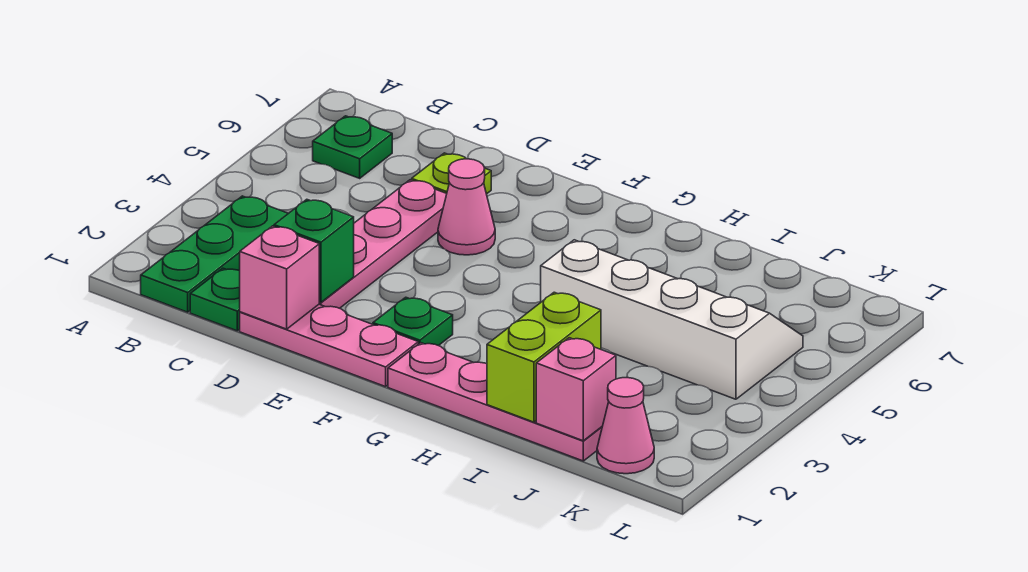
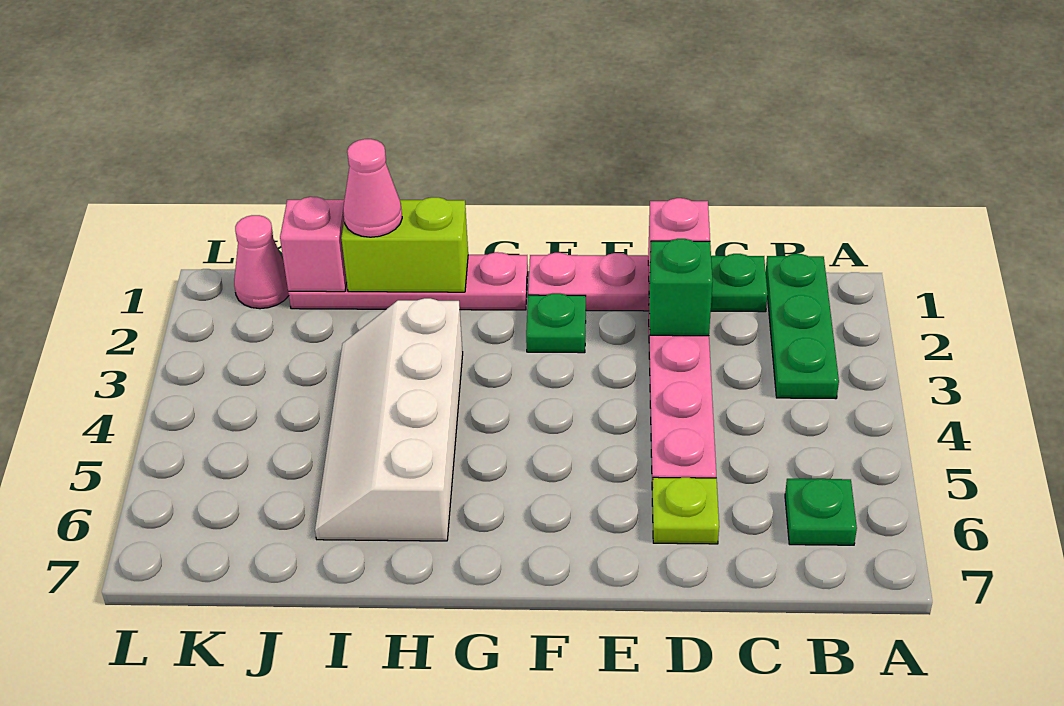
pink cone E5 level 1 -> pink cone I1 level 3
white slope H4:K5 level 1 top 4 -> white slope H3:I6 level 1 top H
lime brick I1:I2 level 2 -> lime brick H1:I1 level 2

